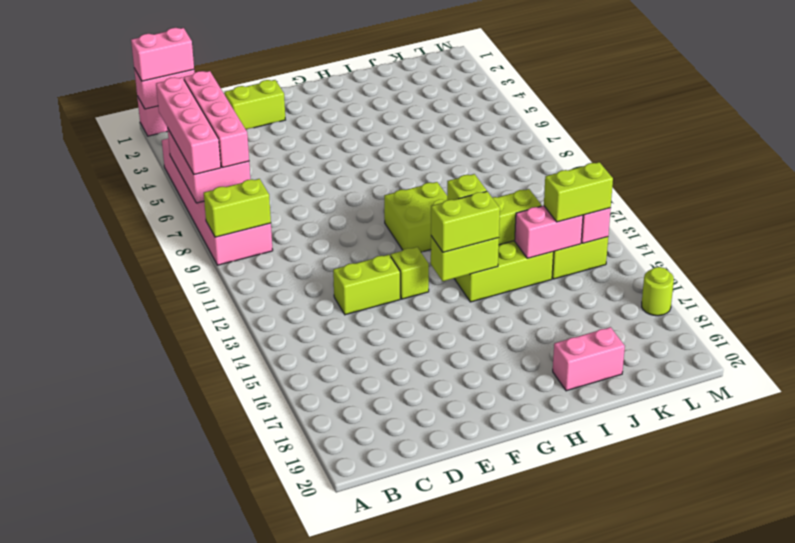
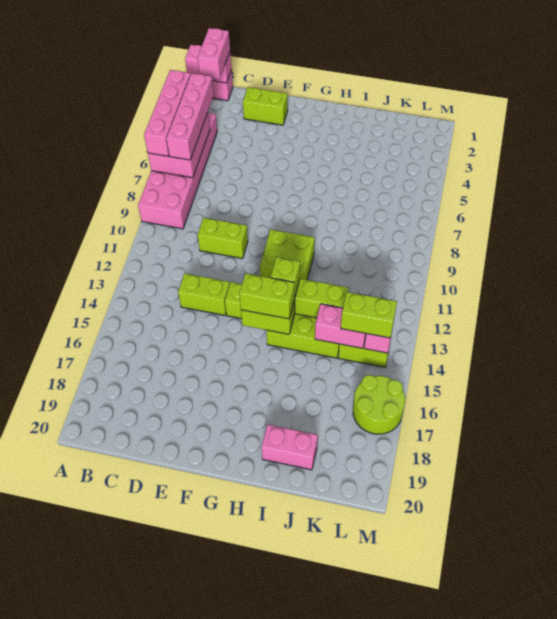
pink brick A1:B1 level 3 -> pink brick B1:B2 level 3
lime brick A9:B9 level 2 -> lime brick D10:E10 level 1
lime round brick M17 level 1 -> lime round brick L16:M17 level 1

